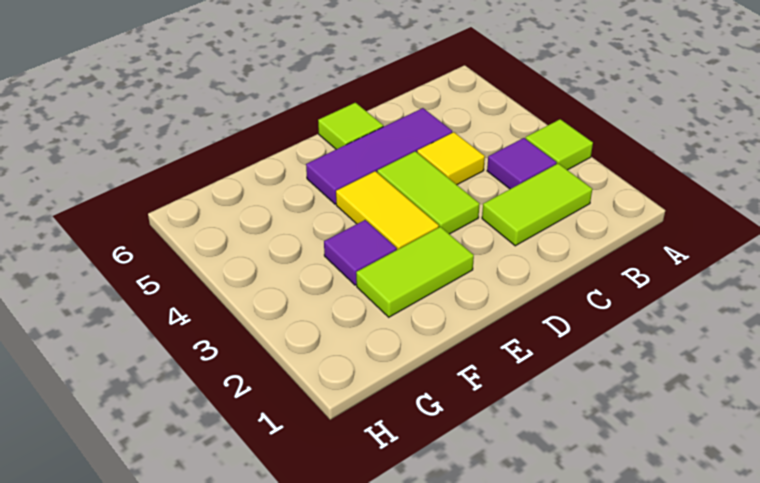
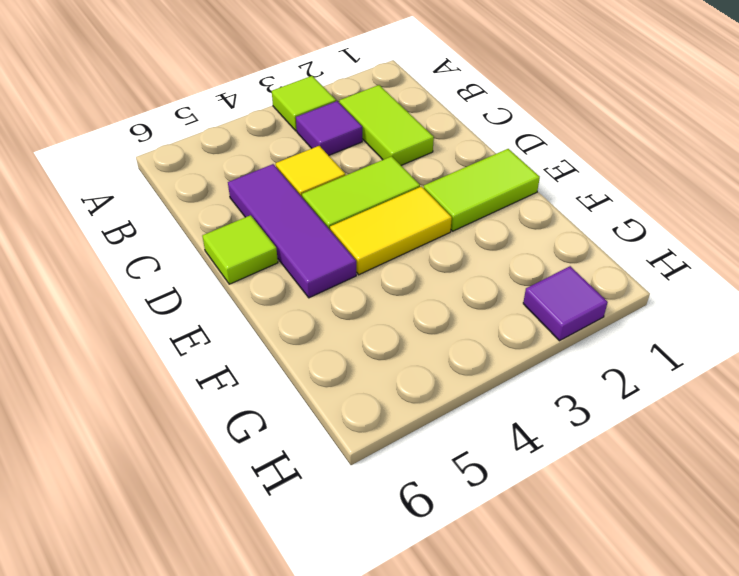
lime tile E2:F2 level 1 -> lime tile E1:E2 level 1
purple tile F3 level 1 -> purple tile H2 level 1

